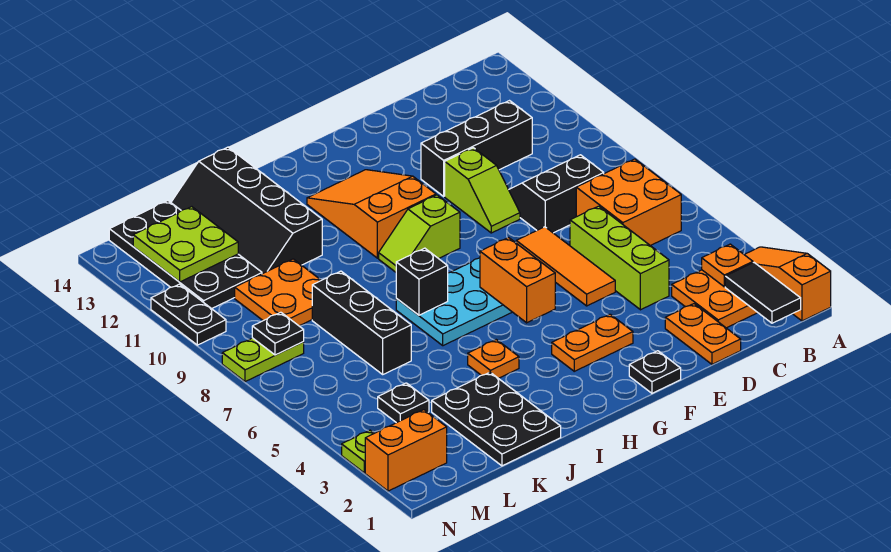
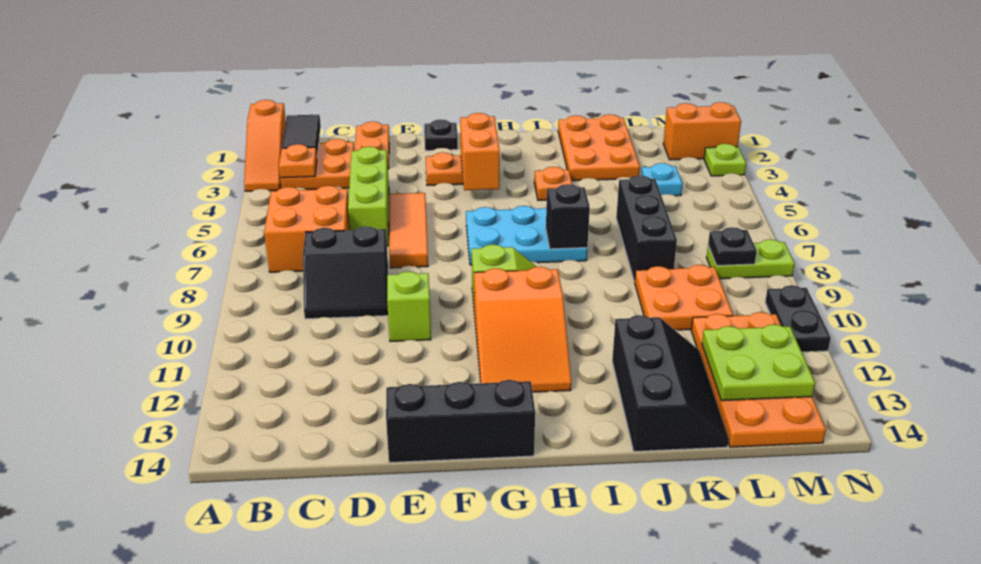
black brick C11:E11 level 1 -> black brick E14:G14 level 1
orange brick G5:G6 level 2 -> orange brick G3:G4 level 2
black plate J1:K3 level 1 -> orange plate J1:K3 level 1
black slope J11:K14 level 1 top J -> black slope J12:K14 level 1 top J
black plate L4 level 1 -> cyan plate L4 level 1
black plate L11:M14 level 1 -> orange plate L11:M14 level 1

